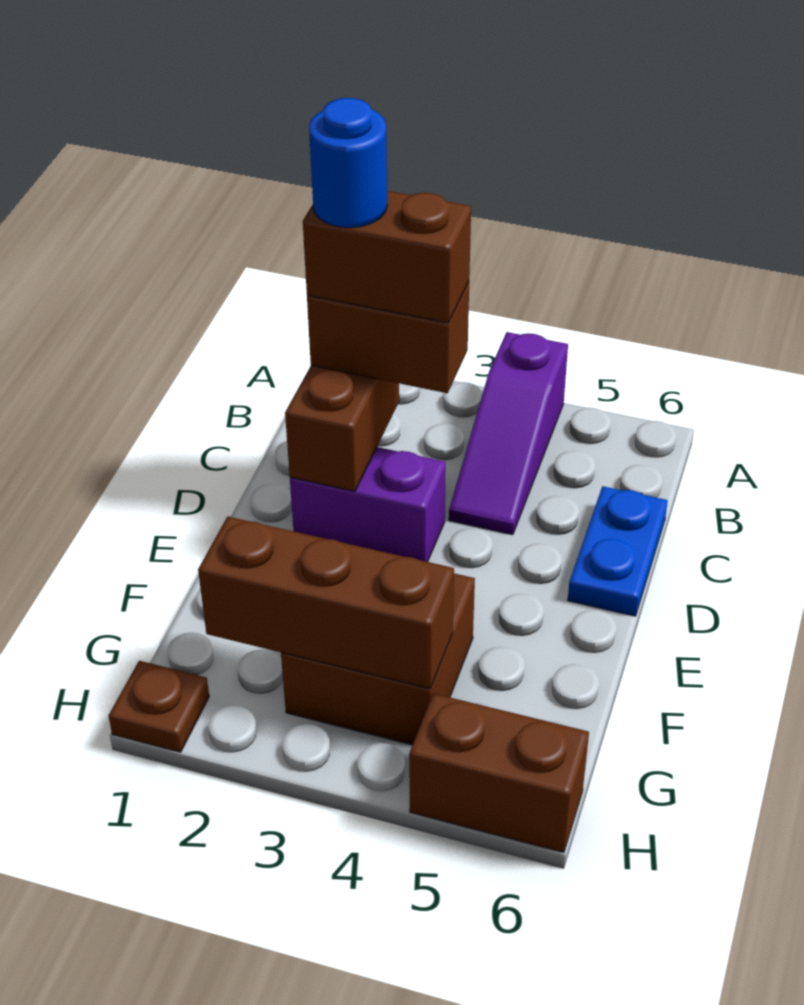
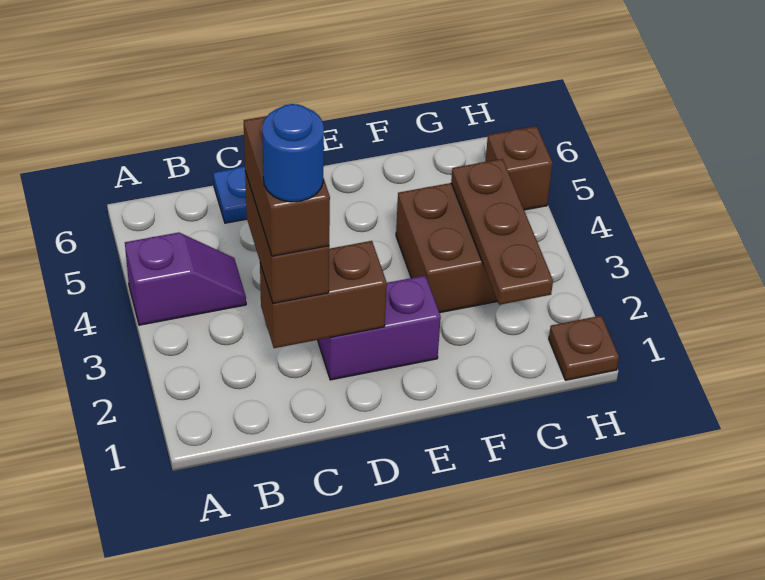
purple slope A4:C4 level 1 top A -> purple slope A4:B4 level 1 top A
purple brick D2:D3 level 1 -> purple brick D2:E2 level 1
brown brick G2:G4 level 2 -> brown plate G2:G4 level 2
brown brick H5:H6 level 1 -> brown brick H5 level 1

